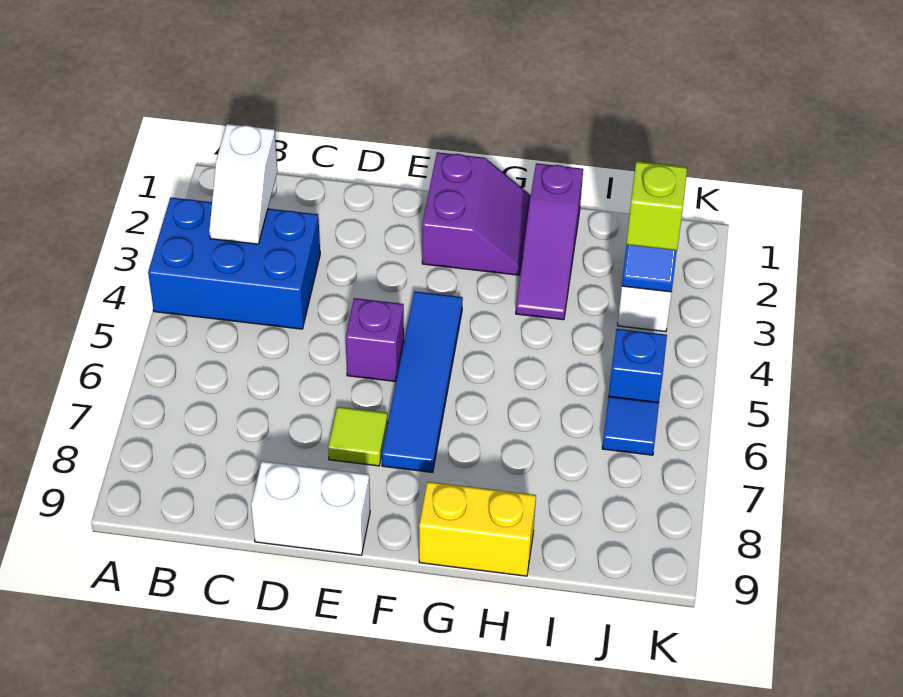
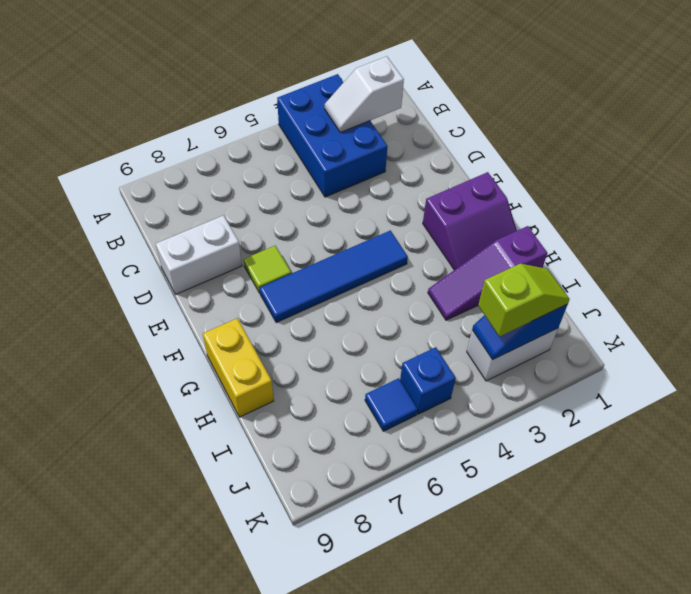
white brick D9:E9 level 1 -> white brick D8:D9 level 1
purple brick E5 level 1 -> none

